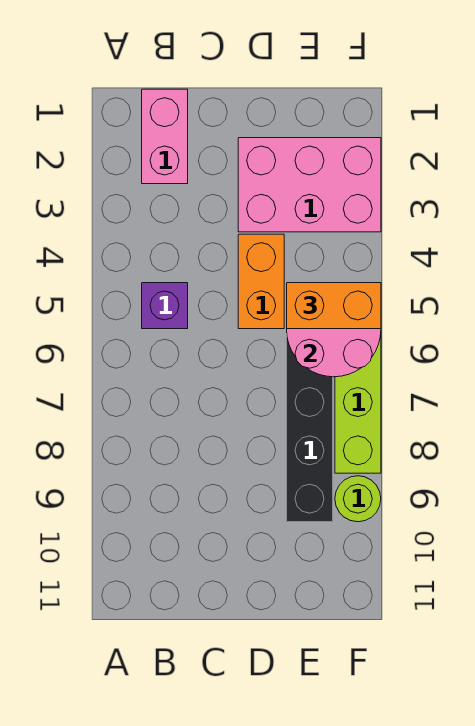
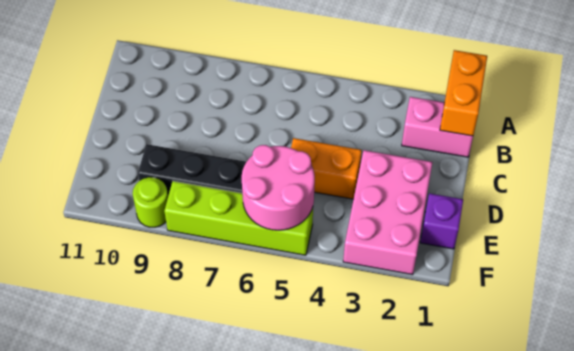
purple brick B5 level 1 -> purple brick E1 level 1
orange brick E5:F5 level 3 -> orange brick A1:B1 level 2

